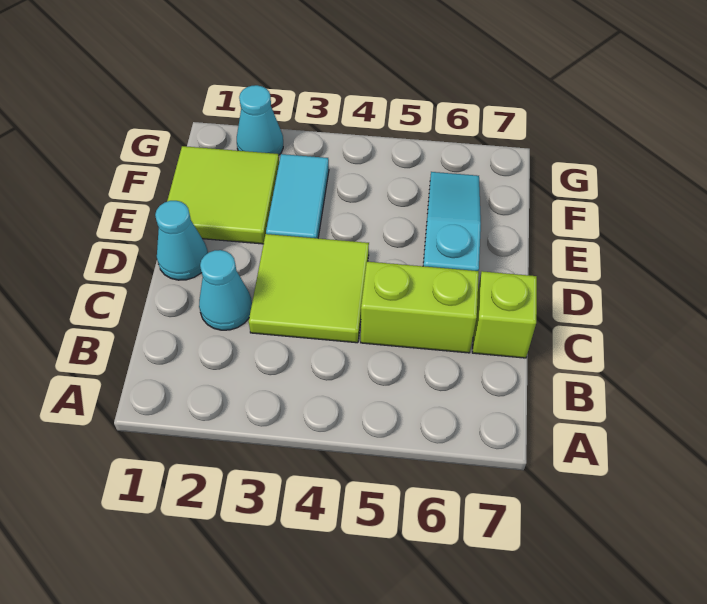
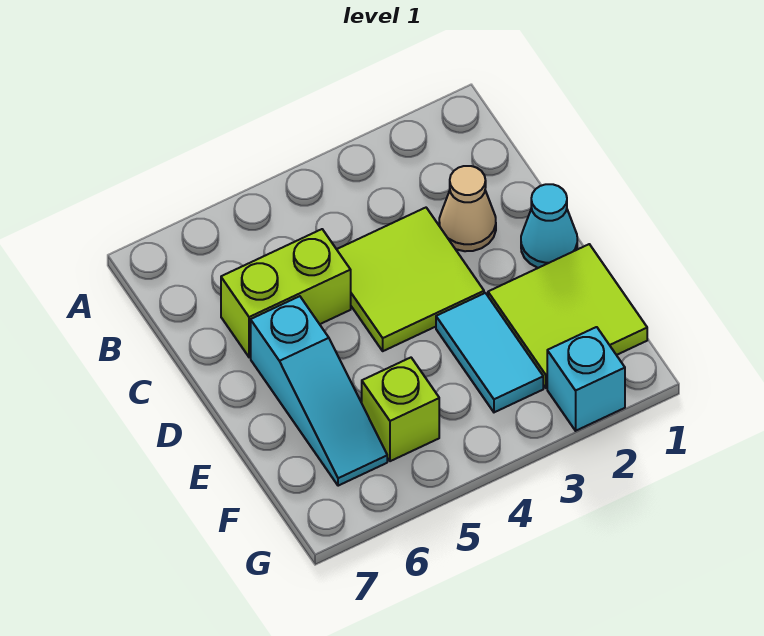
cyan cone C2 level 1 -> tan cone C2 level 1
lime brick C7 level 1 -> lime brick F5 level 1
cyan cone G2 level 1 -> cyan brick G2 level 1

